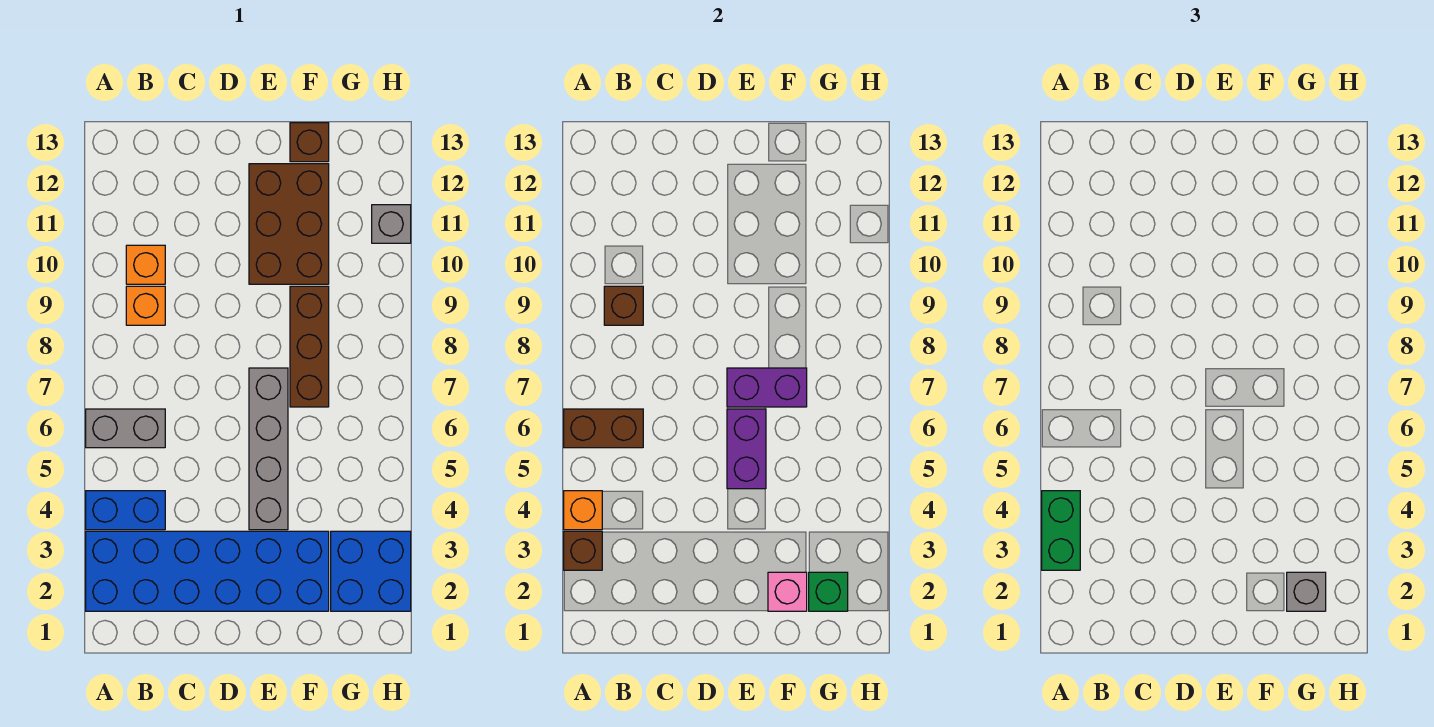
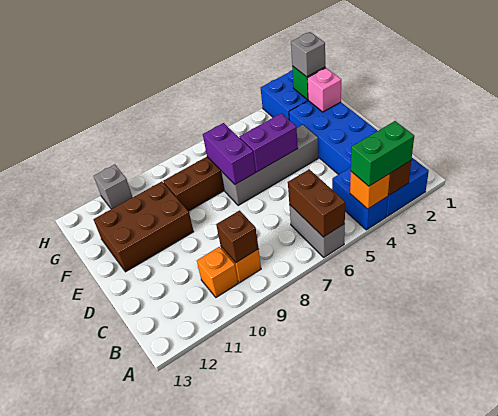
brown brick F13 level 1 -> none

